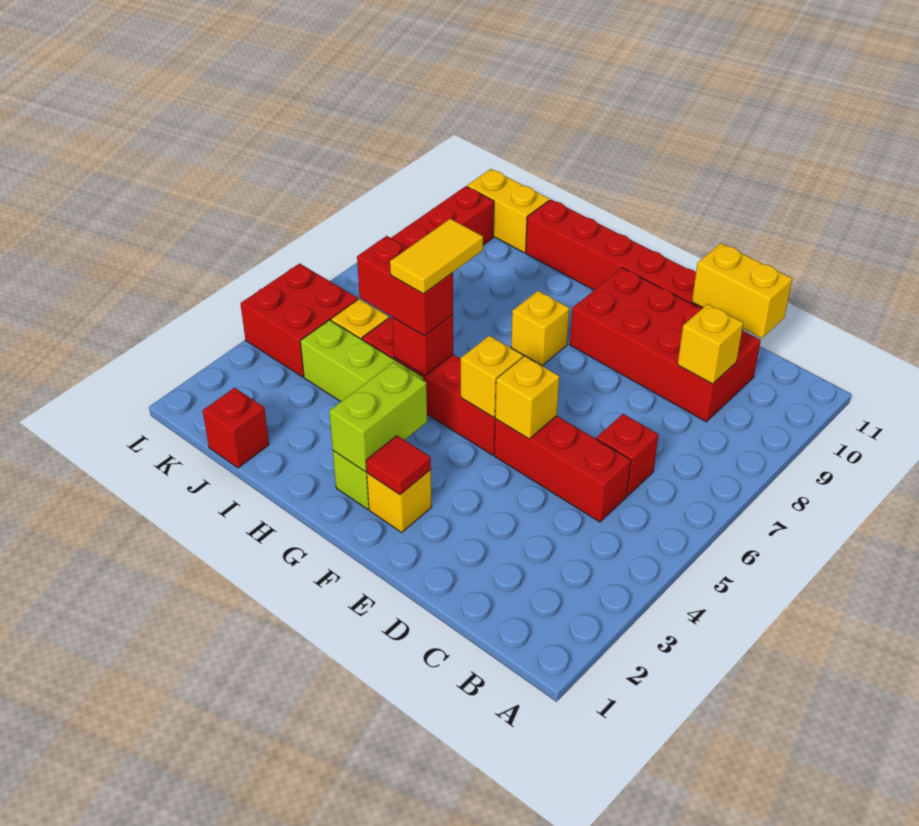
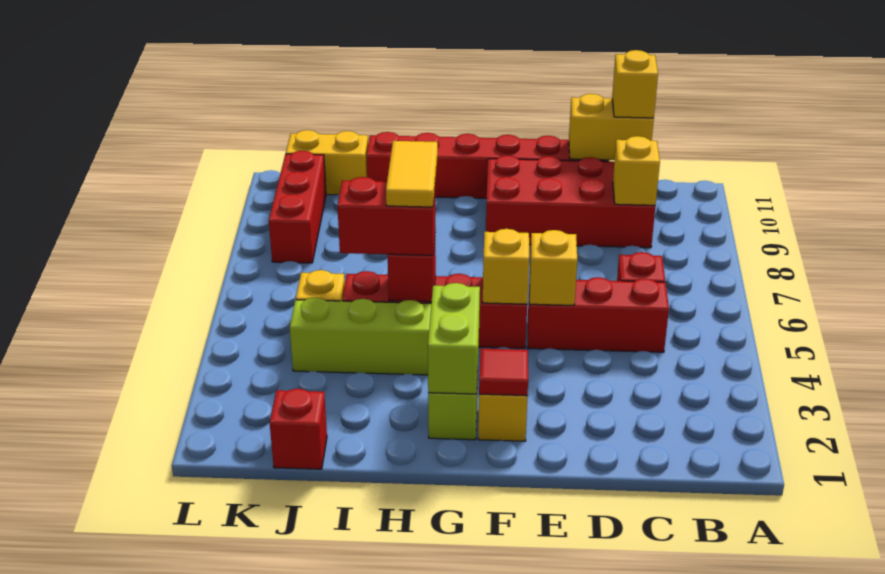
yellow brick G8 level 1 -> yellow brick C11 level 3
red brick K4:L5 level 1 -> none

